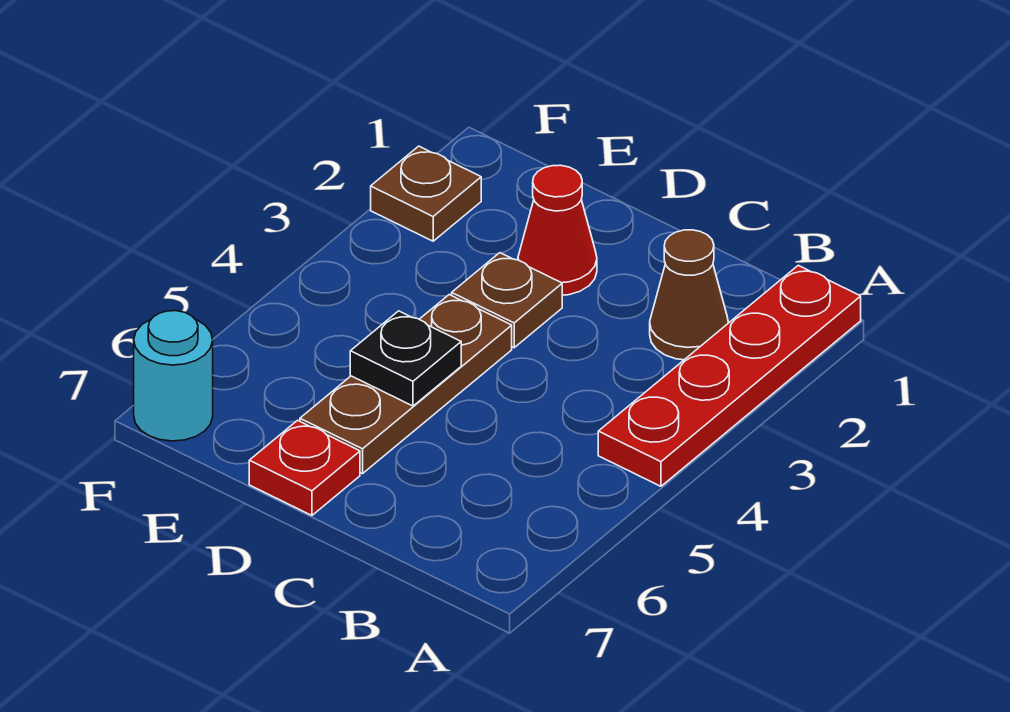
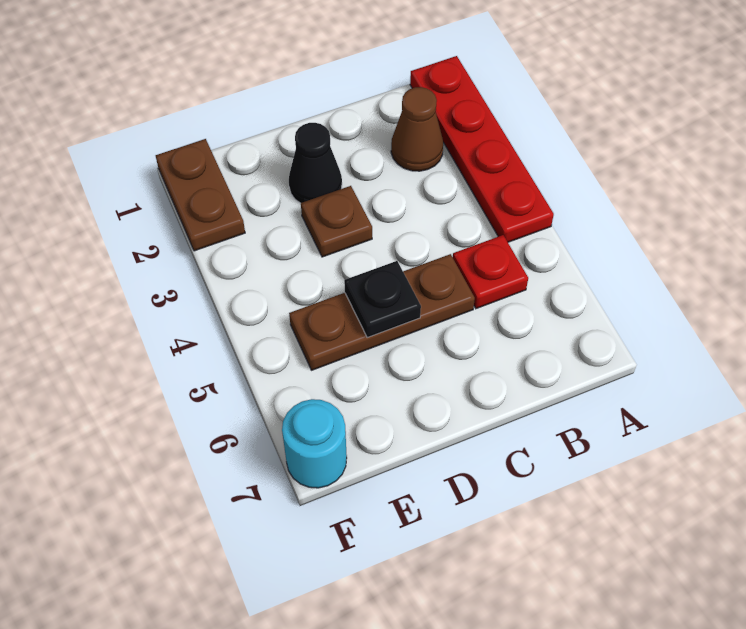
red cone D2 level 1 -> black cone D2 level 1
brown plate D4:D6 level 1 -> brown plate C5:E5 level 1
red plate D7 level 1 -> red plate B5 level 1
brown plate F2 level 1 -> brown plate F1:F2 level 1

